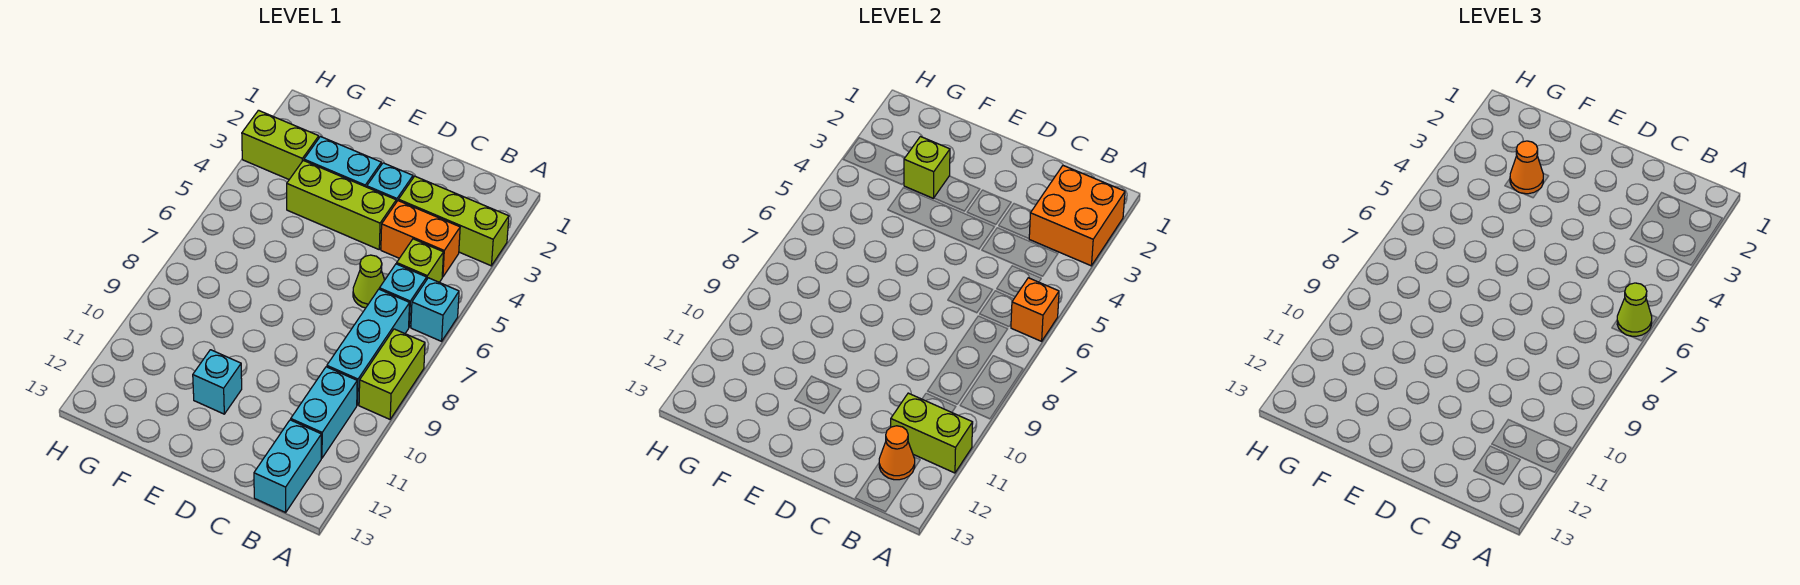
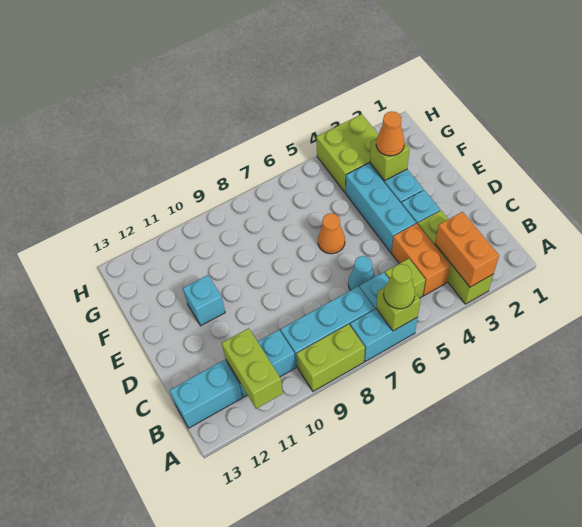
orange brick A2:B3 level 2 -> orange brick A3:B3 level 2
cyan brick A6 level 1 -> cyan brick A6:A7 level 1
orange brick A6 level 2 -> lime brick A6 level 2
orange cone B12 level 2 -> orange cone E6 level 1
lime cone C6 level 1 -> cyan cone C6 level 1
lime brick D4:F4 level 1 -> cyan brick D4:F4 level 1
lime brick G3:H3 level 1 -> lime brick G3:H4 level 1

